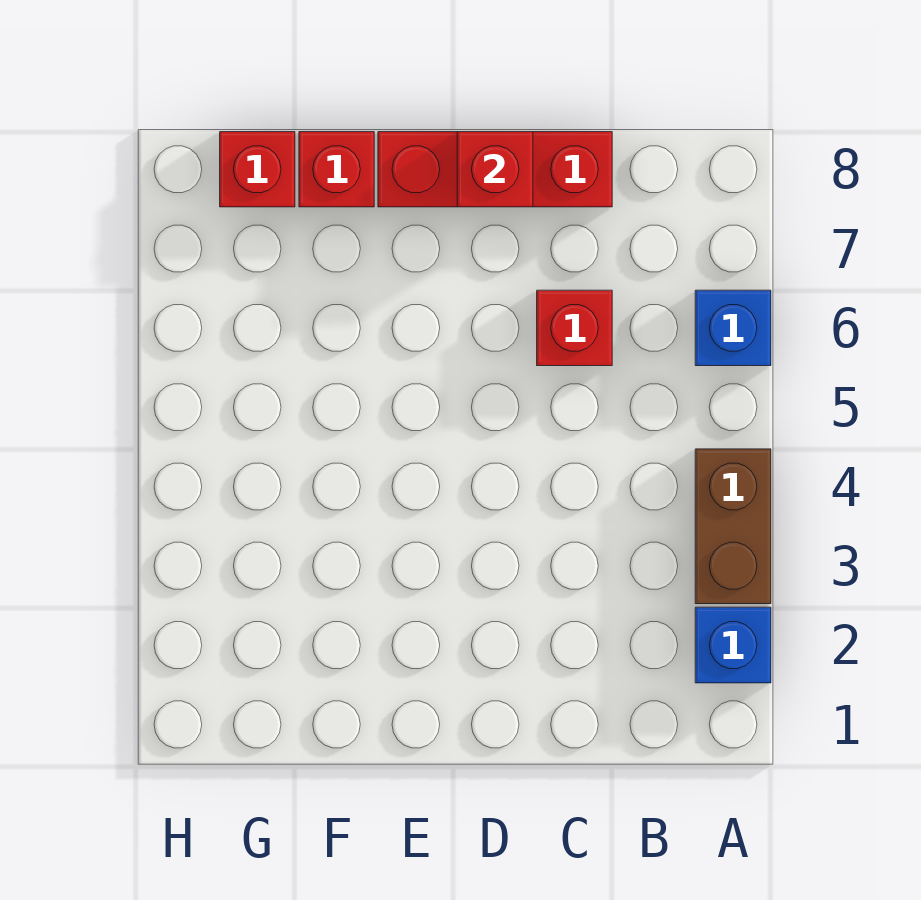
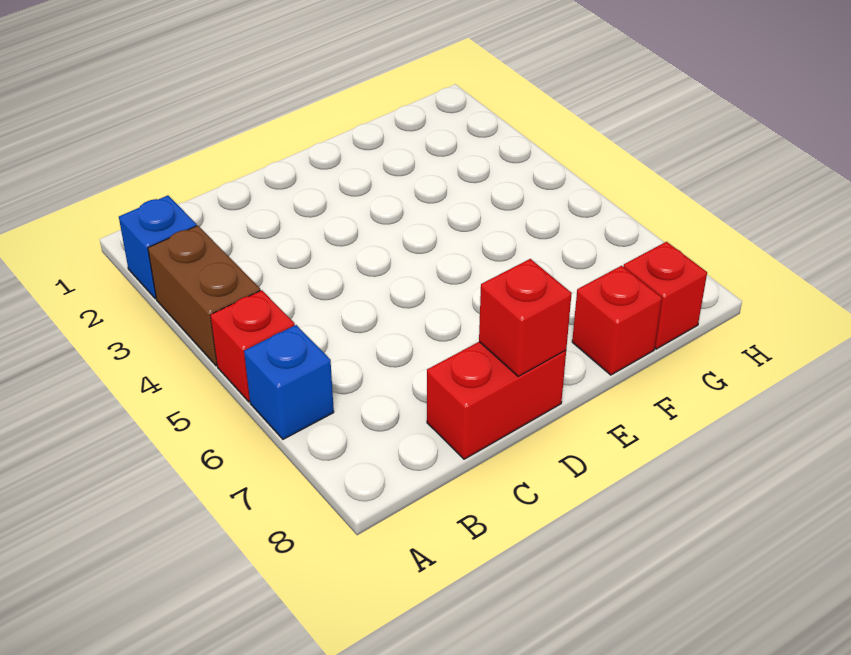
red brick C6 level 1 -> red brick A5 level 1
red brick C8:E8 level 1 -> red brick C8:D8 level 1

